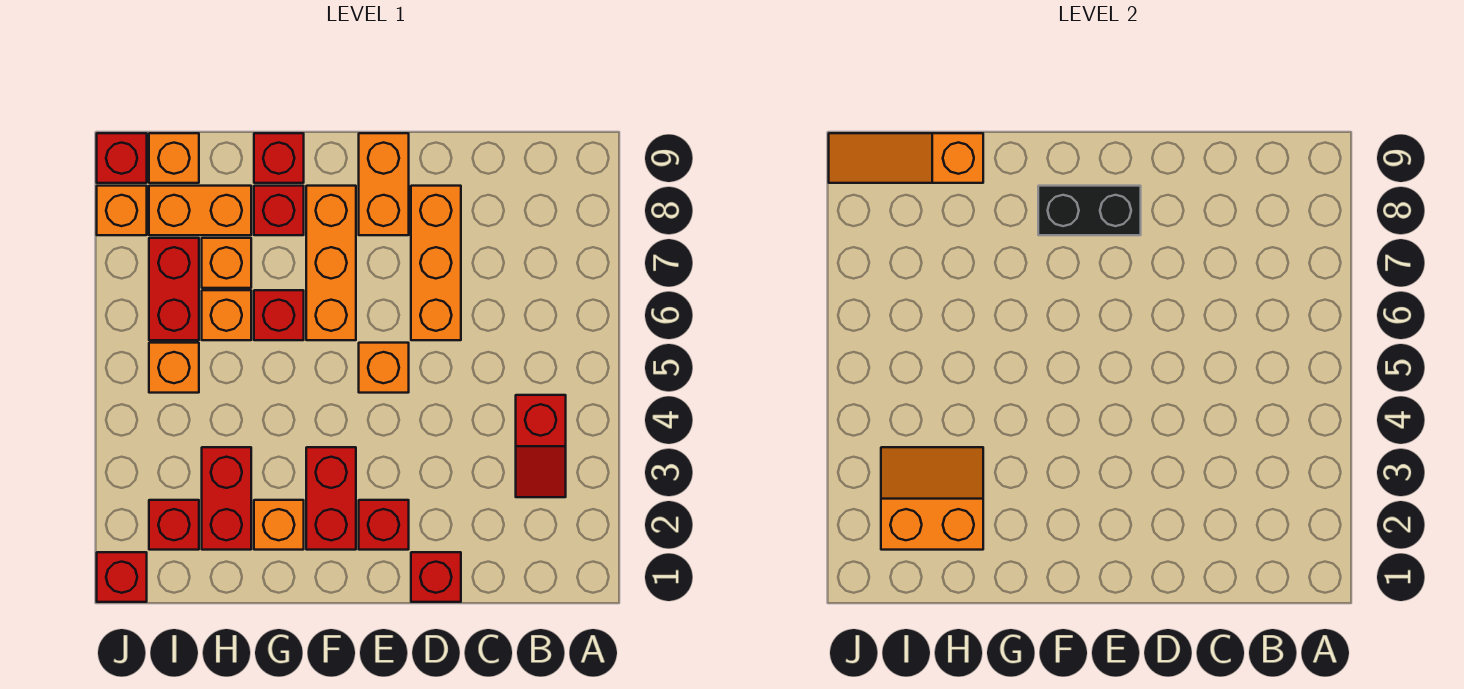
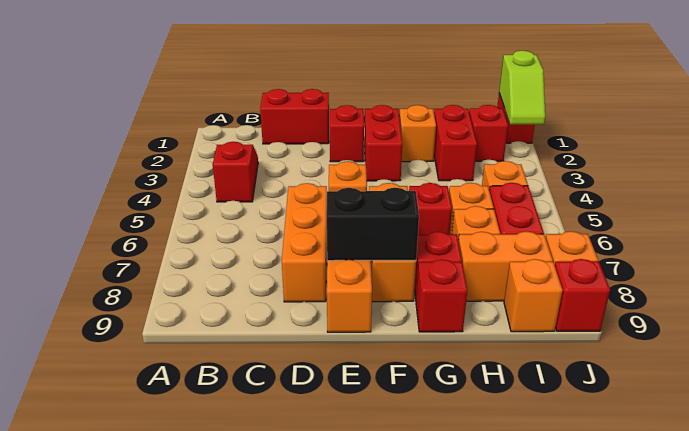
red brick D1 level 1 -> red brick C1:D1 level 1
orange slope H2:I3 level 2 top 2 -> none
orange slope H9:J9 level 2 top H -> none
none -> lime slope J1:J2 level 2 top 1

